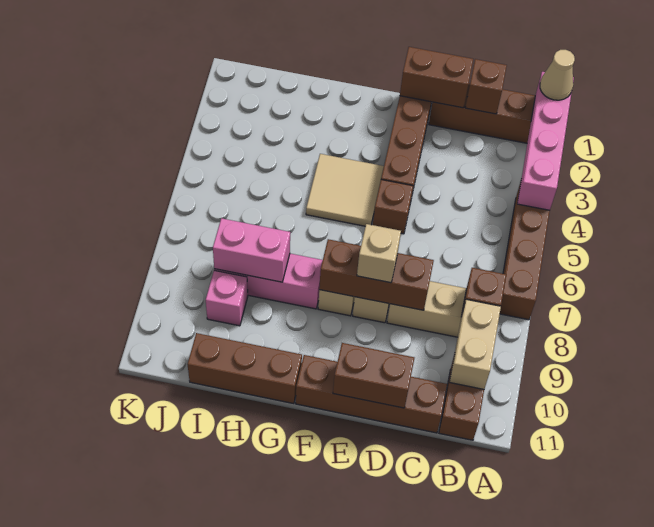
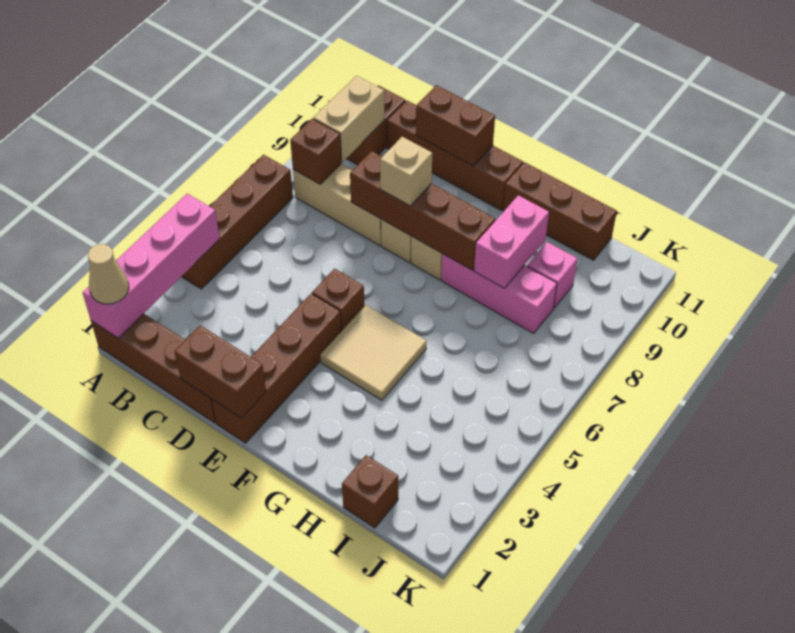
brown brick C1 level 2 -> brown brick I1 level 1
brown brick D8:F8 level 2 -> brown brick D8:G8 level 2
pink brick H8:I8 level 2 -> pink brick H8:H9 level 2

